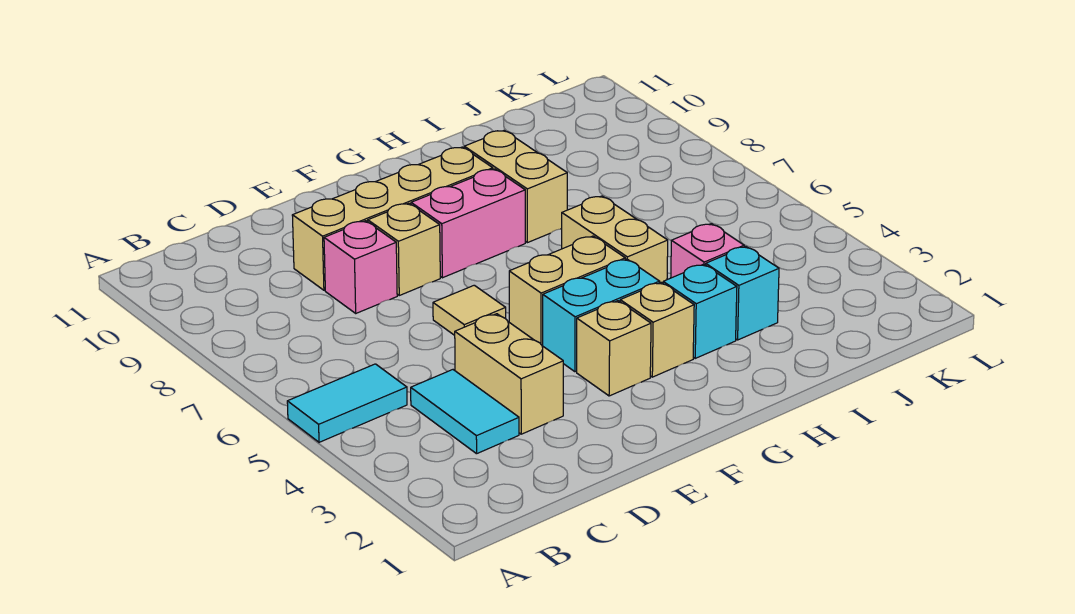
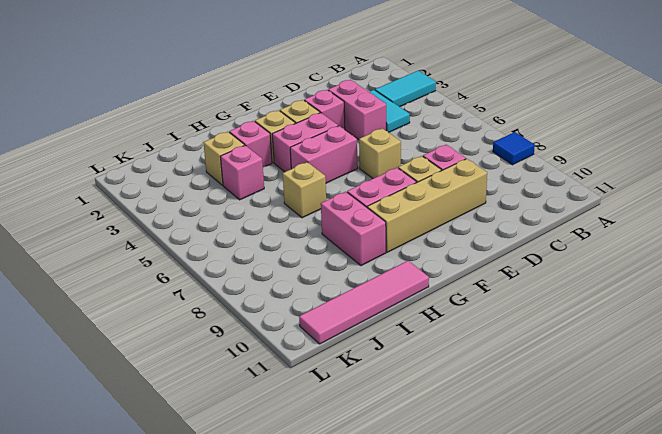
cyan tile A5:B5 level 1 -> cyan tile A3:B3 level 1
none -> blue tile A8 level 1
tan brick D3:D4 level 1 -> pink brick D3:D4 level 1
none -> pink brick E3 level 1
tan tile E6 level 1 -> tan brick E6 level 1
cyan brick F4:G4 level 1 -> pink brick F4:G4 level 1
tan brick F5:G5 level 1 -> pink brick F5:G5 level 1
cyan brick H3 level 1 -> pink brick H3 level 1
tan brick H5:H6 level 1 -> tan brick H6 level 1
tan brick H8:H9 level 1 -> pink brick H8:H9 level 1
none -> pink tile H11:K11 level 1
cyan brick I3 level 1 -> tan brick I3 level 1

